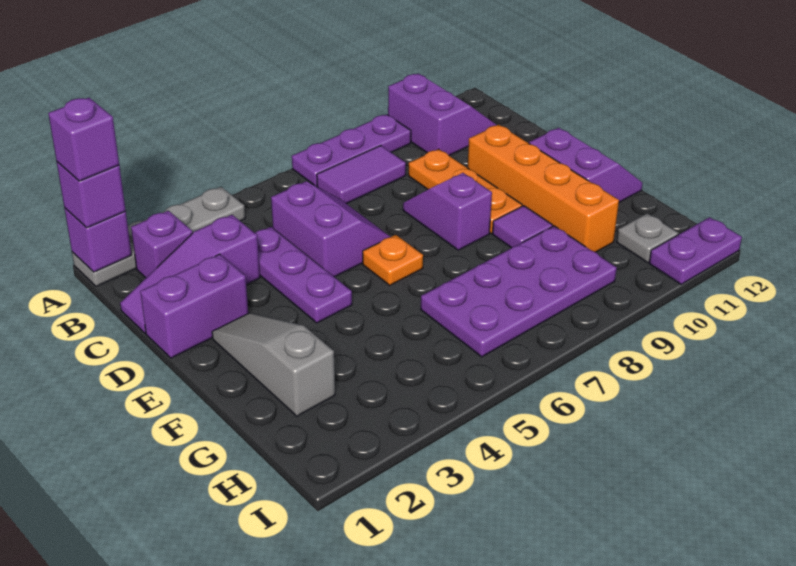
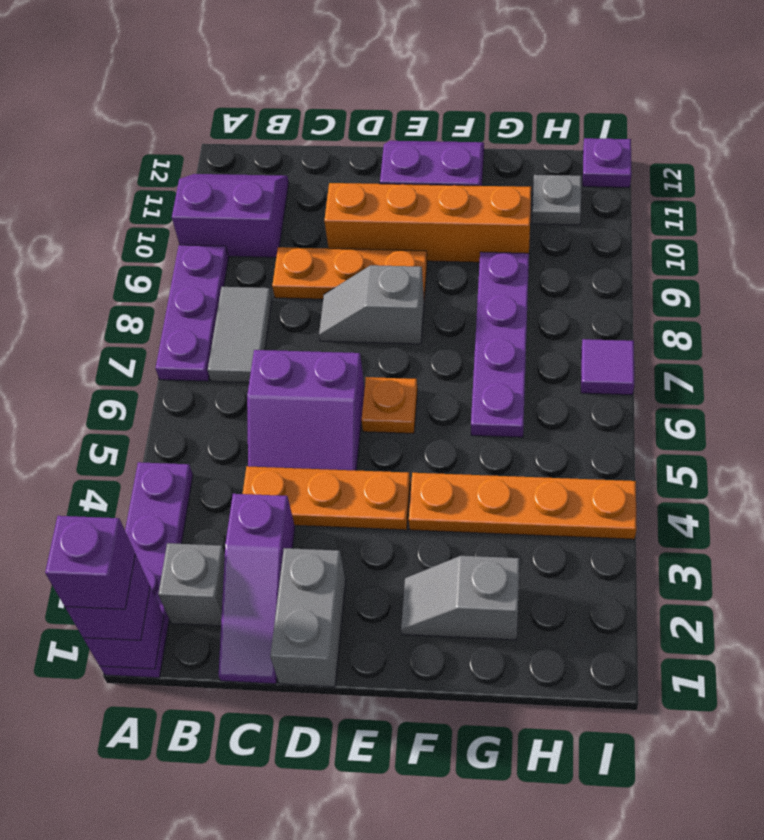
grey plate A1:A4 level 1 -> purple plate A1:A4 level 1
purple brick B2 level 1 -> grey brick B2 level 1
purple tile B7:B8 level 1 -> grey tile B7:B8 level 1
purple plate C4:E4 level 1 -> orange plate C4:E4 level 1
purple slope C5:D6 level 1 top 5 -> purple slope C5:D6 level 1 top 6
purple brick D1:D2 level 1 -> grey brick D1:D2 level 1
purple slope D8:E8 level 1 top E -> grey slope D8:E8 level 1 top E
grey slope E2:G2 level 1 top G -> grey slope F2:G2 level 1 top G
none -> orange plate F4:I4 level 1
purple tile F9 level 1 -> purple tile I7 level 1
purple plate G6:H9 level 1 -> purple plate G6:G9 level 1
purple plate I11:I12 level 1 -> purple plate I12 level 1

